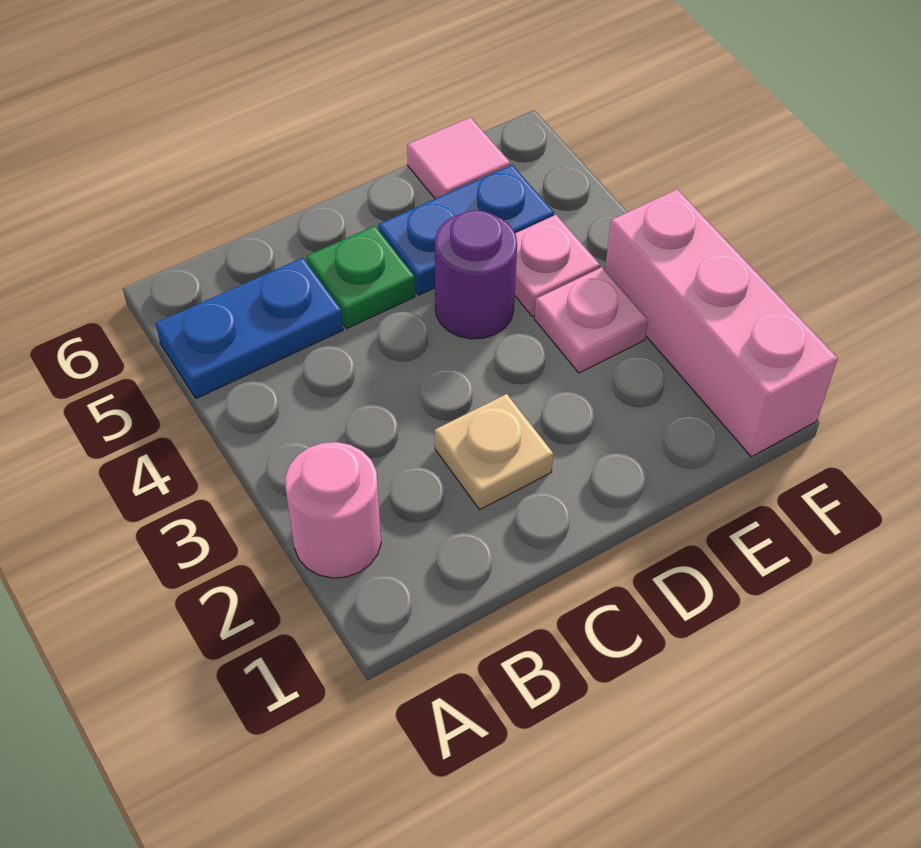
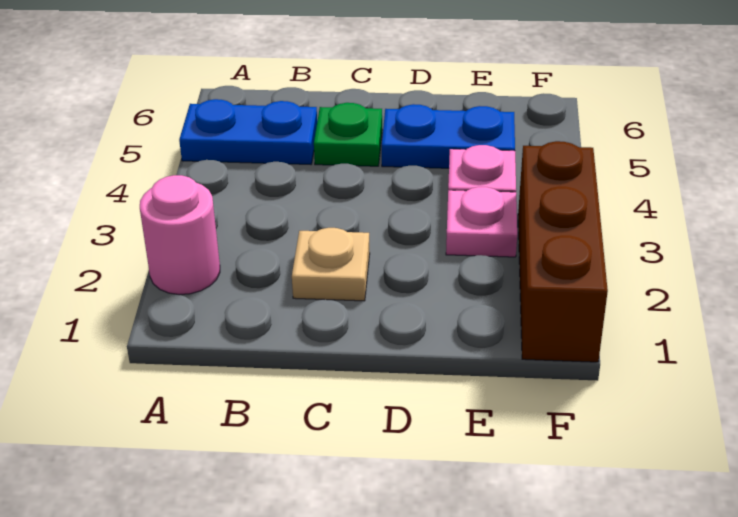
purple round brick D4 level 1 -> none
pink tile E6 level 1 -> none
pink brick F1:F3 level 1 -> brown brick F1:F3 level 1

